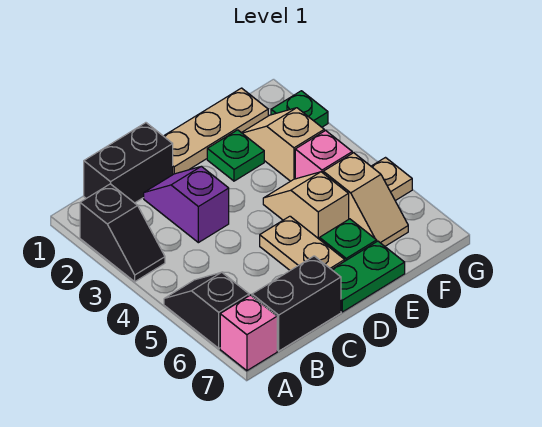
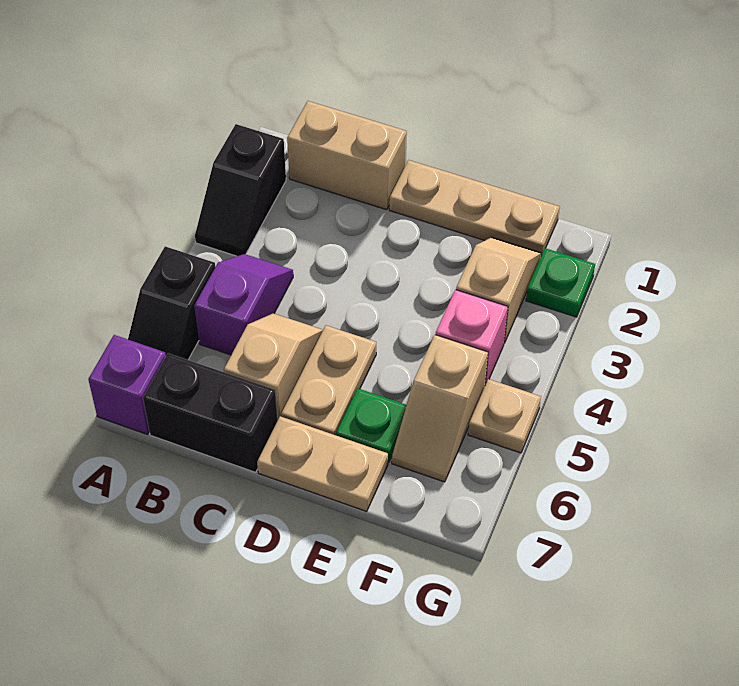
black slope A5:A6 level 1 top 6 -> black slope A5:A6 level 1 top 5
pink brick A7 level 1 -> purple brick A7 level 1
black brick B1:C1 level 1 -> tan brick B1:C1 level 1
purple slope C2:C3 level 1 top 3 -> purple slope B4:B5 level 1 top 5
green plate D7:E7 level 1 -> tan plate D7:E7 level 1
green plate E2 level 1 -> none
tan slope E4:E5 level 1 top 5 -> tan slope C5:C6 level 1 top 6

